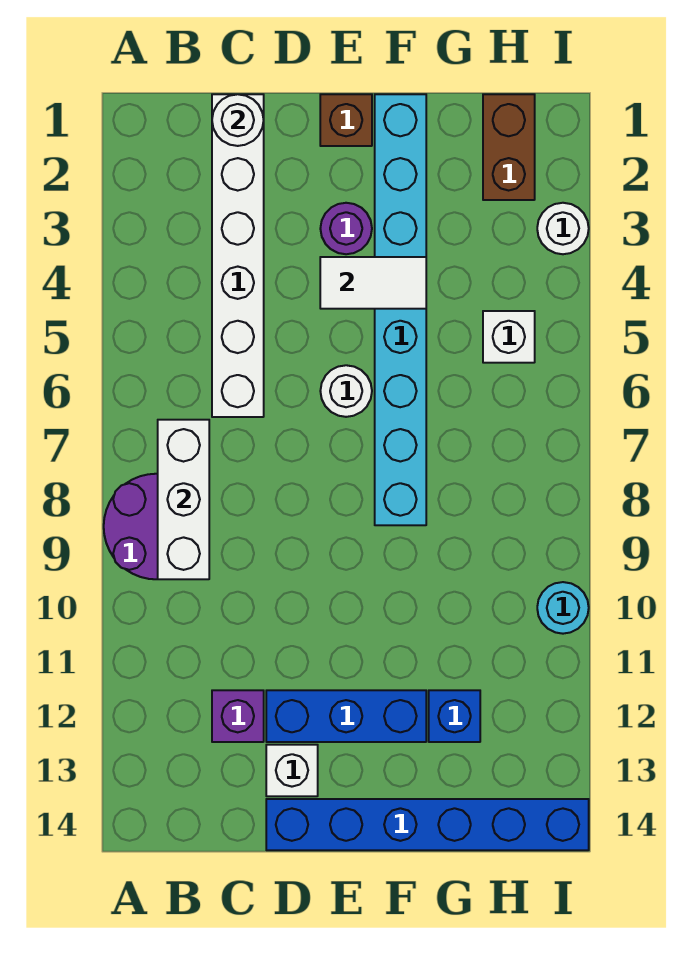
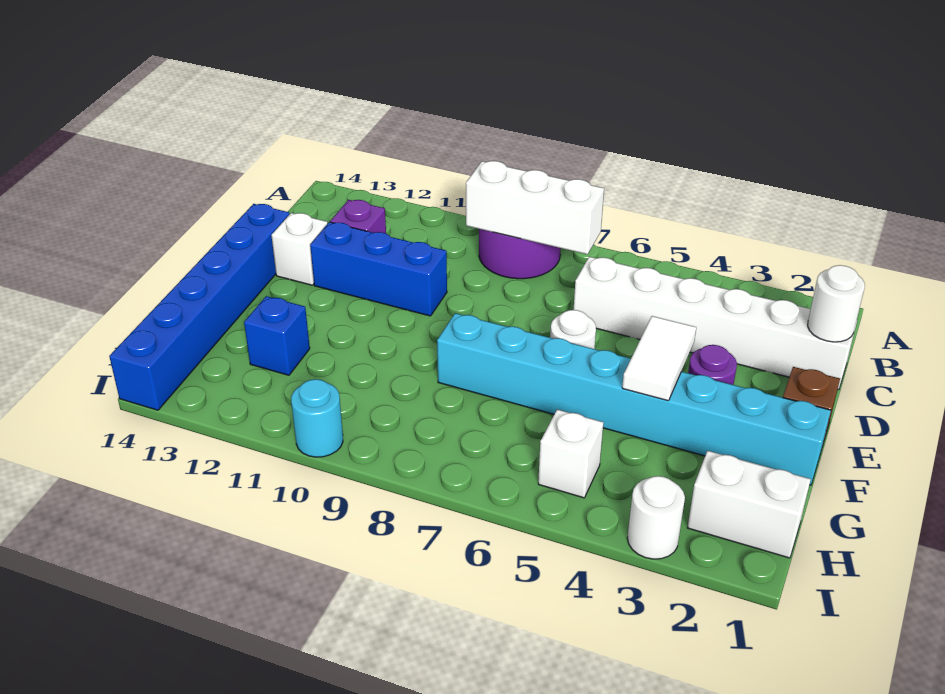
blue brick D12:F12 level 1 -> blue brick D10:D12 level 1
brown brick H1:H2 level 1 -> white brick H1:H2 level 1

